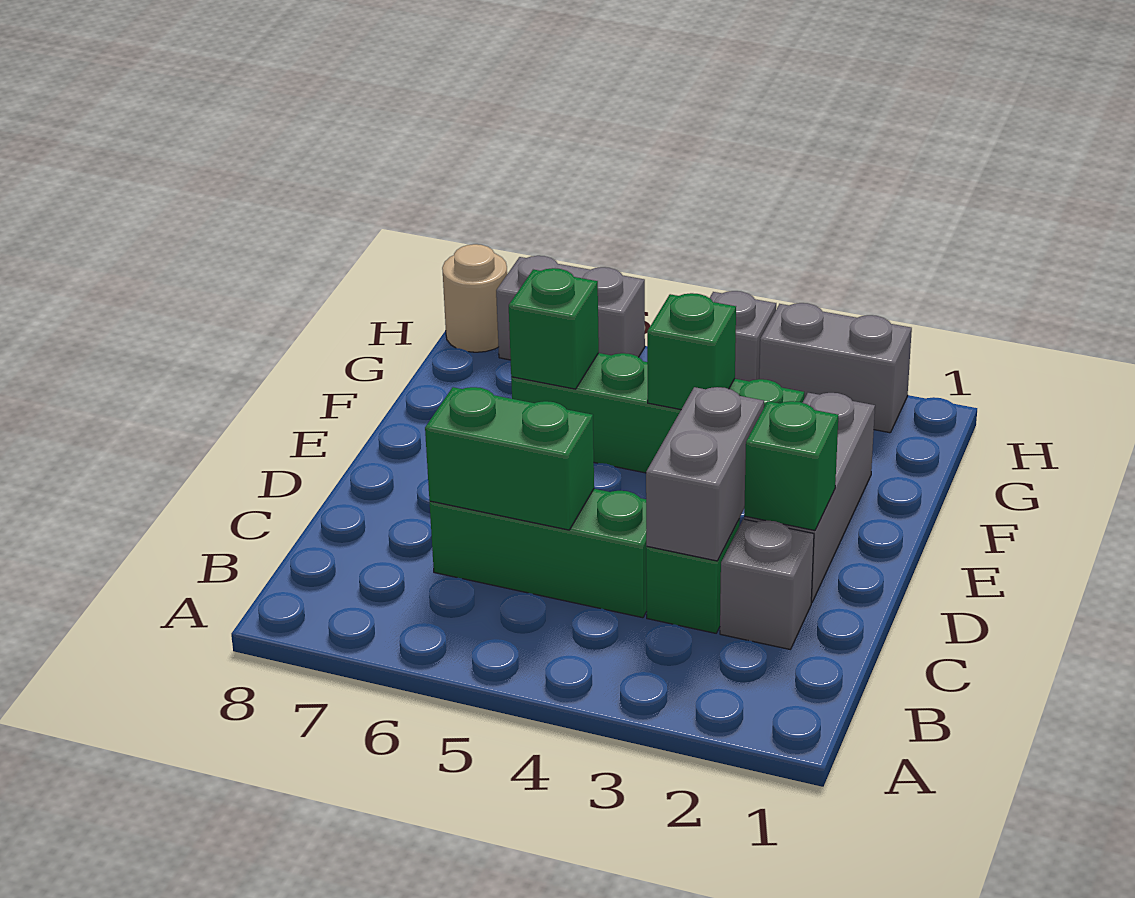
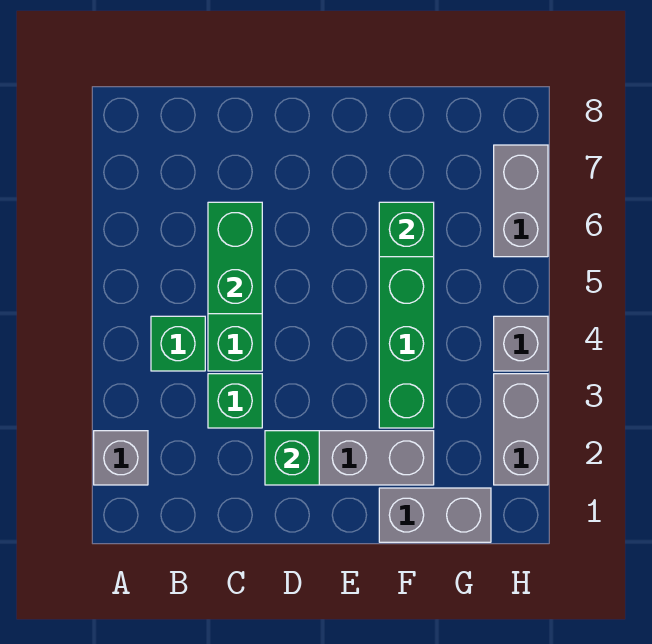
grey brick C2 level 1 -> grey brick A2 level 1
grey brick C3:D3 level 2 -> grey brick F1:G1 level 1
green brick F4 level 2 -> green brick B4 level 1
tan round brick H8 level 1 -> none

